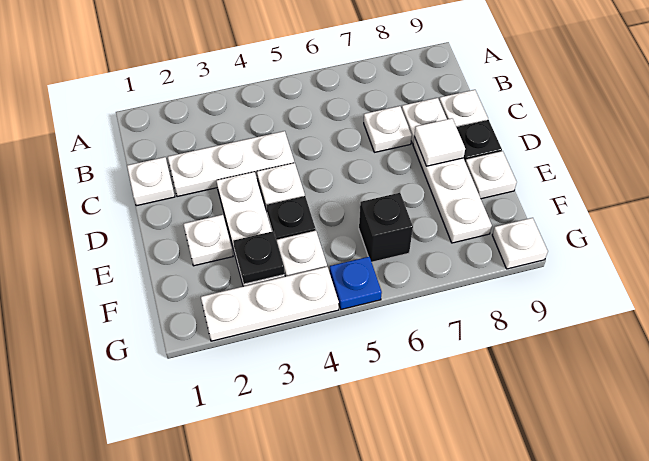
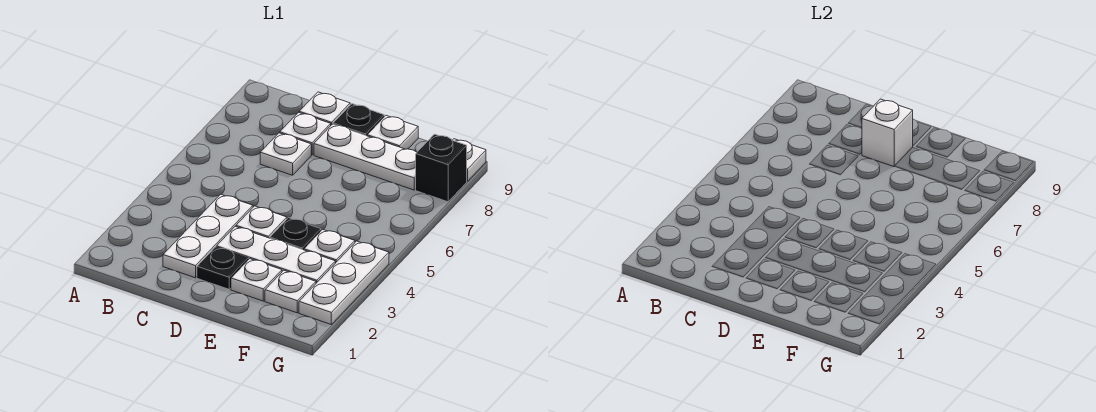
white plate C1 level 1 -> white plate F2 level 1
white tile D8 level 2 -> white brick D8 level 2
black plate F3 level 2 -> black plate D2 level 1
black brick F6 level 1 -> black brick G8 level 1
blue plate G5 level 1 -> none

